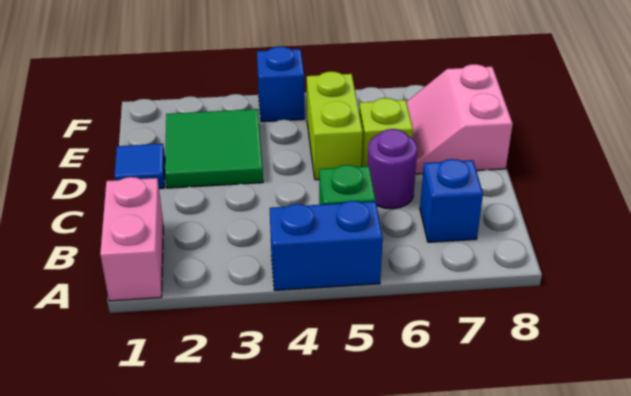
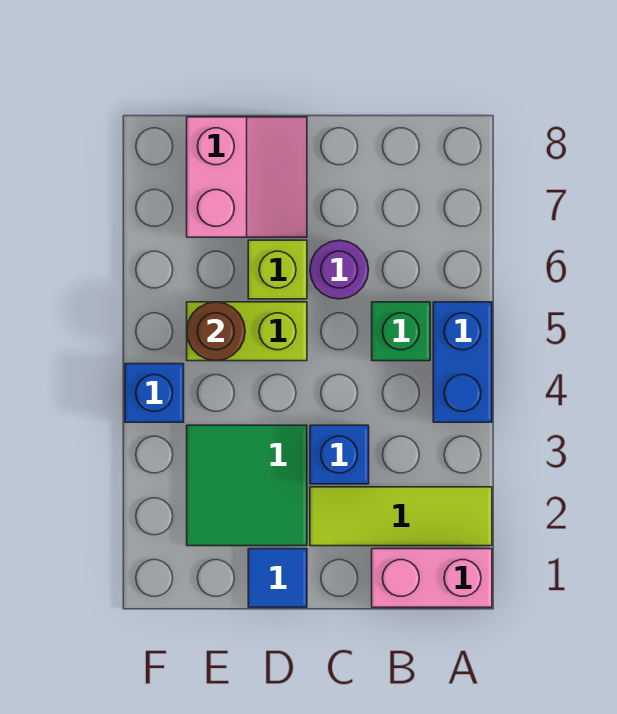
none -> lime tile A2:C2 level 1
blue brick B7 level 1 -> blue brick C3 level 1
pink slope D7:E8 level 1 top 8 -> pink slope D7:E8 level 1 top E
none -> brown round brick E5 level 2

